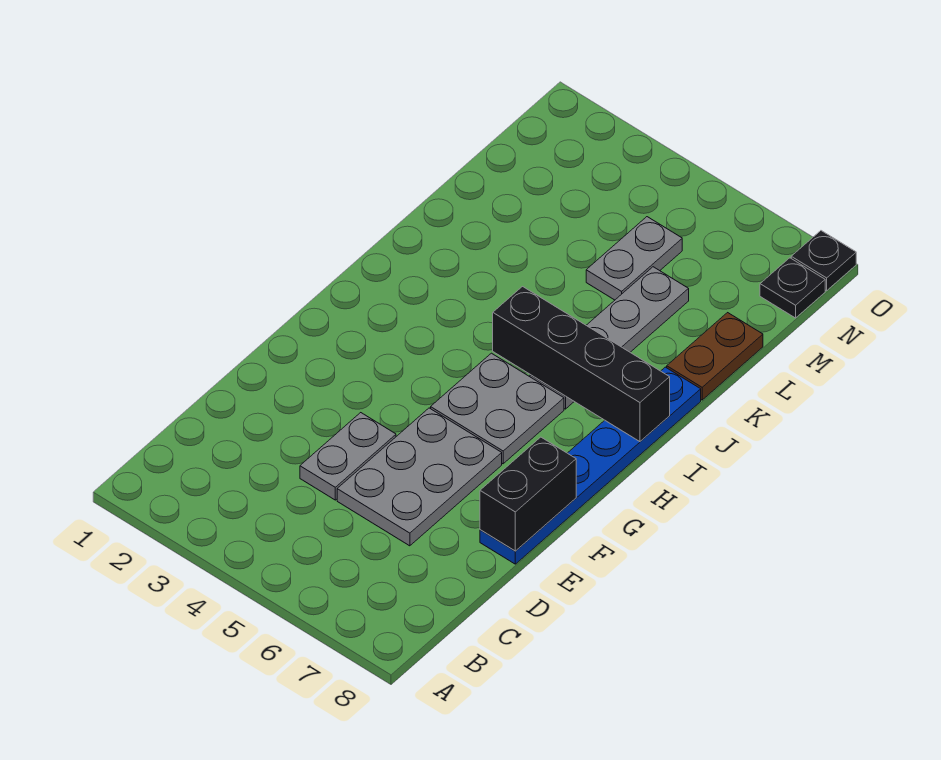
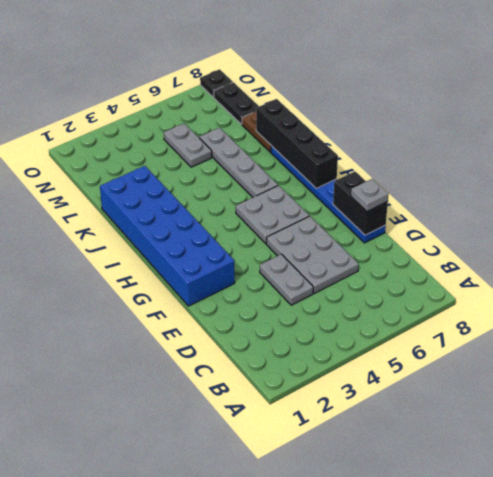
none -> grey plate E8 level 3
none -> blue brick F1:K2 level 1
black brick I5:I8 level 2 -> black brick H8:K8 level 2
black plate N8 level 1 -> black plate M8:N8 level 1

